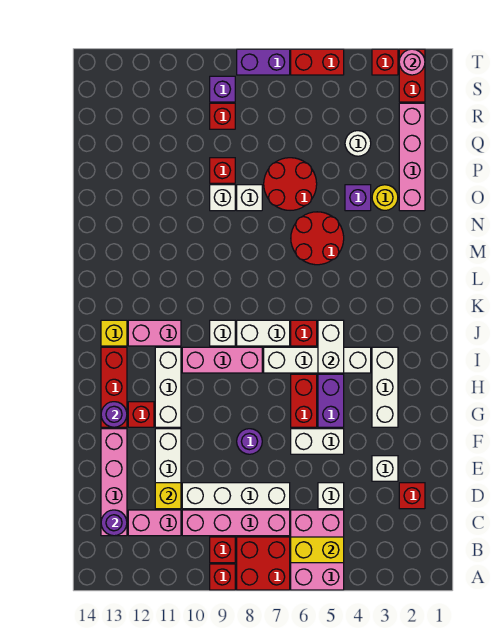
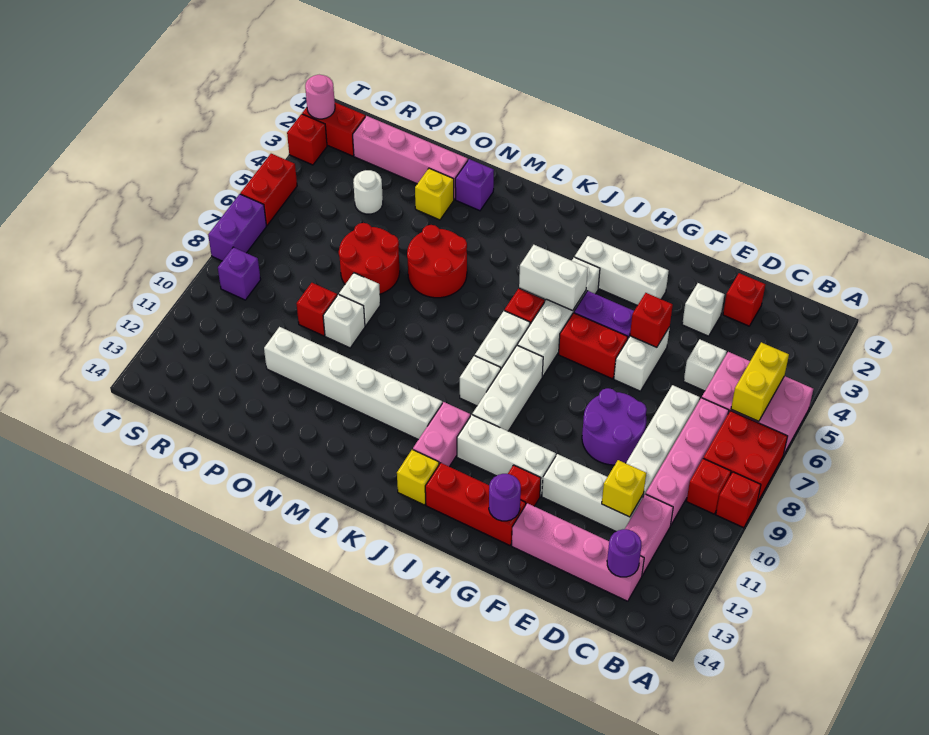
purple round brick F8 level 1 -> purple round brick E8:F9 level 1
pink brick I8:I10 level 1 -> white brick I8:I10 level 1
none -> white brick K11:P11 level 1
yellow round brick O3 level 1 -> yellow brick O3 level 1
purple brick O4 level 1 -> purple brick N2 level 1
red brick R9 level 1 -> red brick F5 level 2

